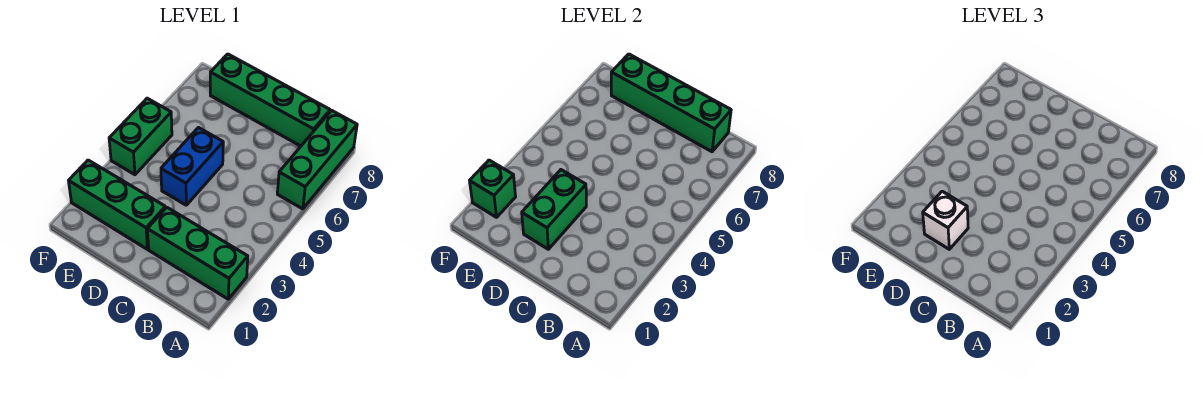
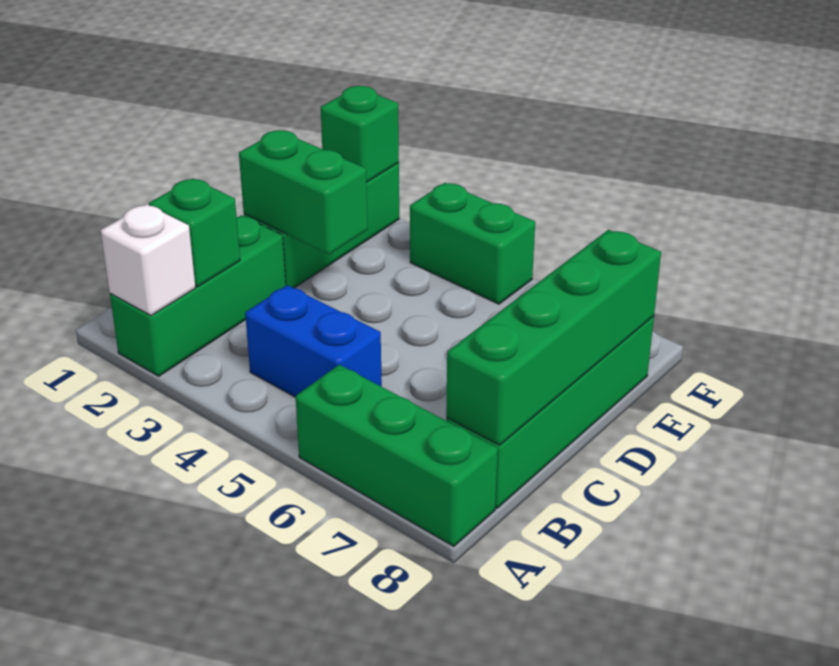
none -> green brick B2 level 2
white brick D2 level 3 -> white brick A2 level 2
blue brick D4:D5 level 1 -> blue brick B4:B5 level 1

